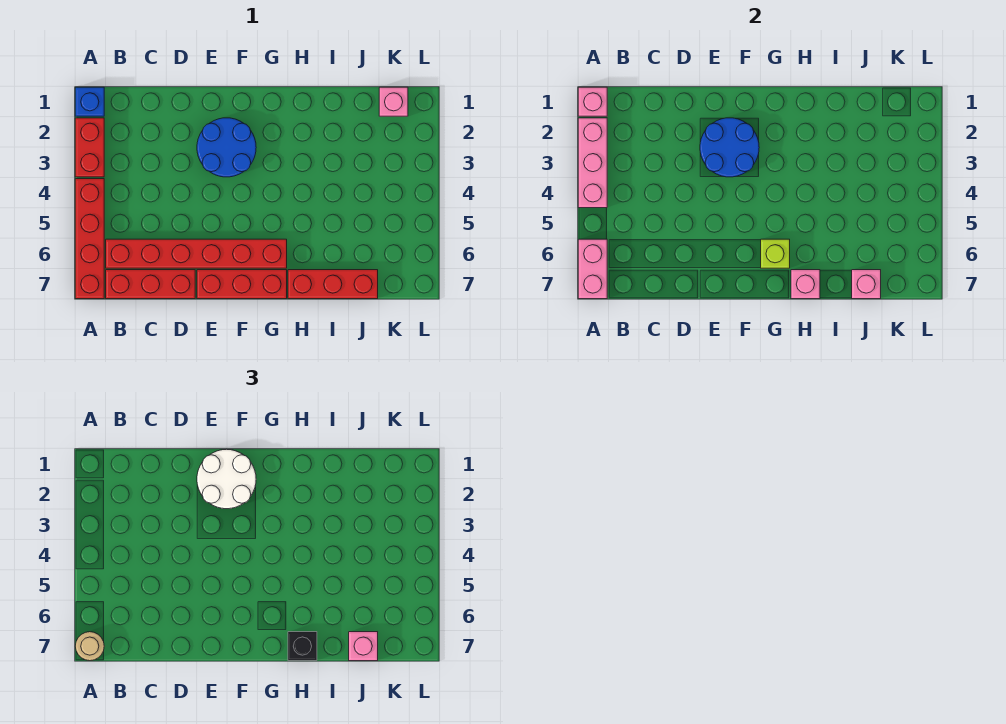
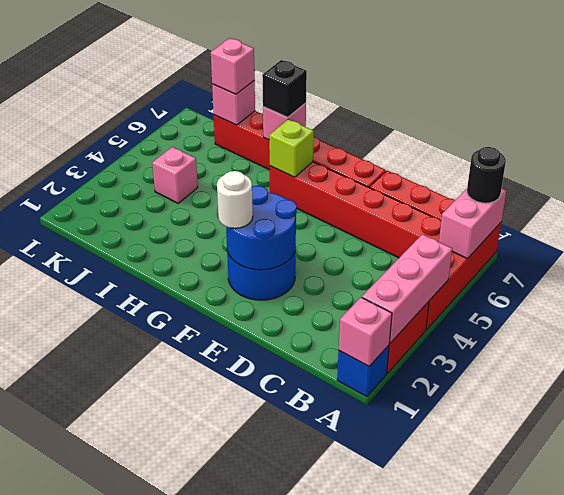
tan round brick A7 level 3 -> black round brick A7 level 3
white round brick E1:F2 level 3 -> white round brick F2 level 3
pink brick K1 level 1 -> pink brick J4 level 1

